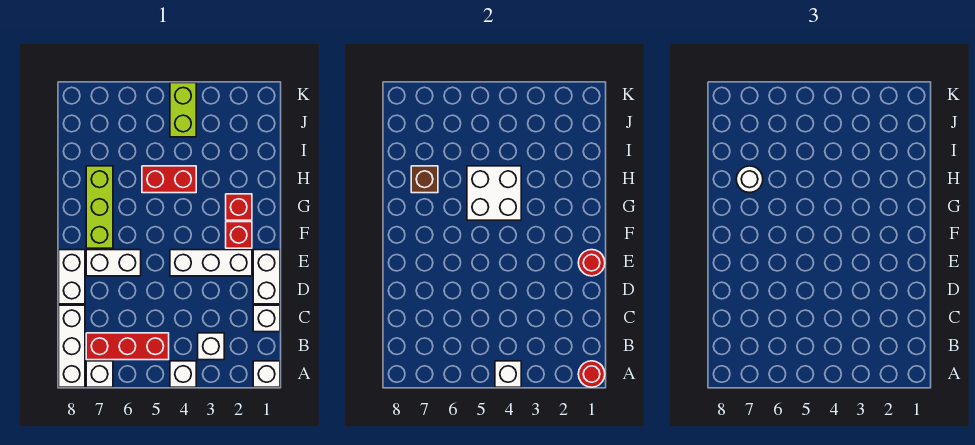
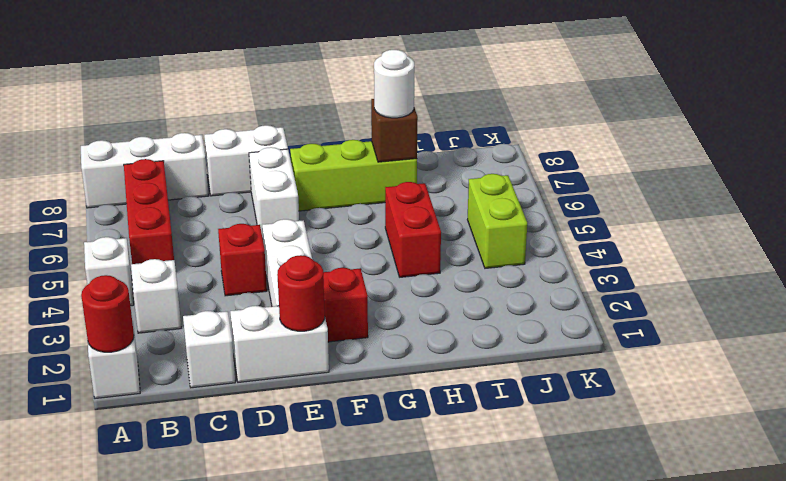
white brick A4 level 2 -> none
white brick A7 level 1 -> none
red brick G2 level 1 -> red brick D4 level 1
white brick G4:H5 level 2 -> none
lime brick J4:K4 level 1 -> lime brick J4:J5 level 1

